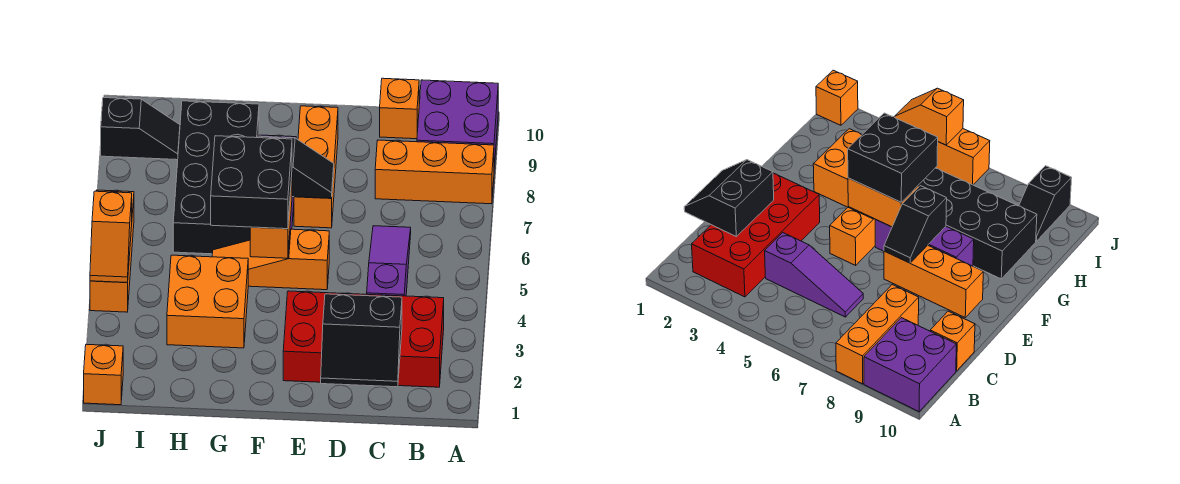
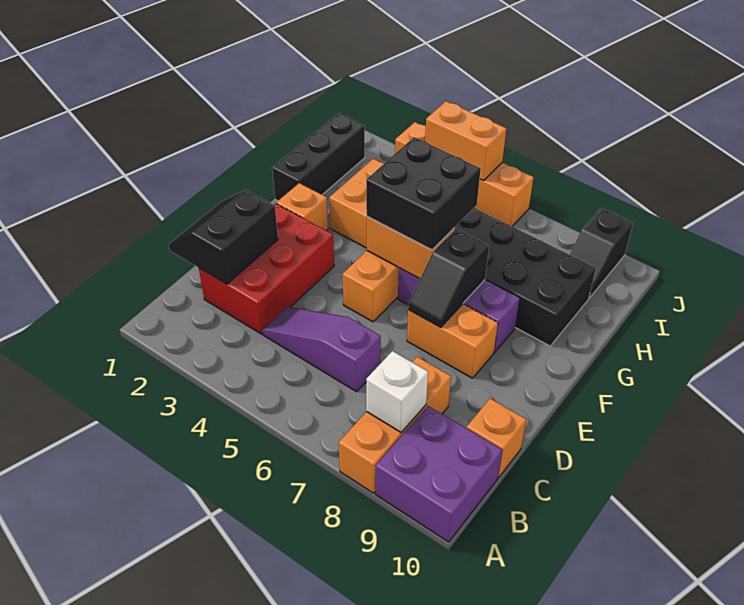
red brick B2:E3 level 1 -> red brick C2:E3 level 1
none -> white brick B8 level 2
purple slope C4:C6 level 1 top 4 -> purple slope C4:C6 level 1 top 6
orange brick E7:E9 level 1 -> orange brick E7:E8 level 1
none -> black brick G1:I1 level 1
orange brick J1 level 1 -> orange brick F2 level 1
orange brick J4:J6 level 1 -> orange brick J3:J6 level 1
orange slope J4:J5 level 2 top 5 -> orange brick J4:J5 level 2

